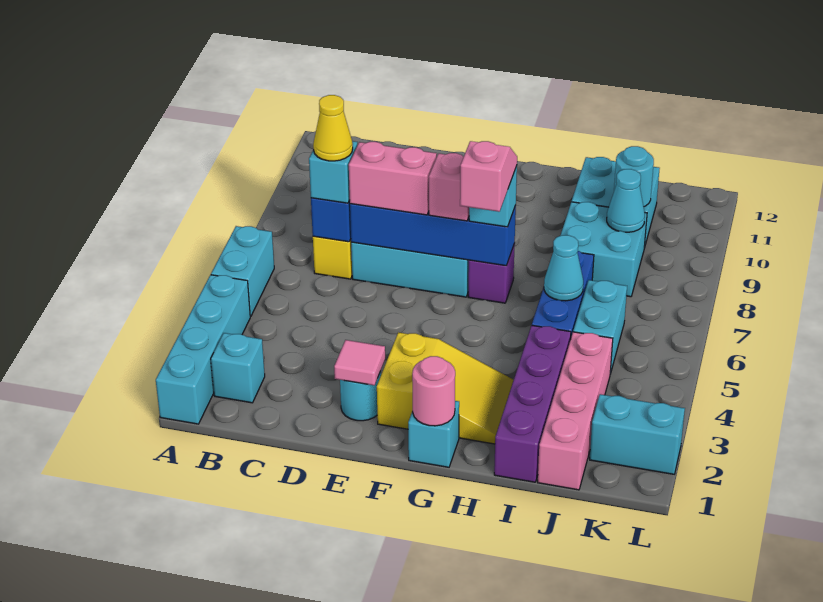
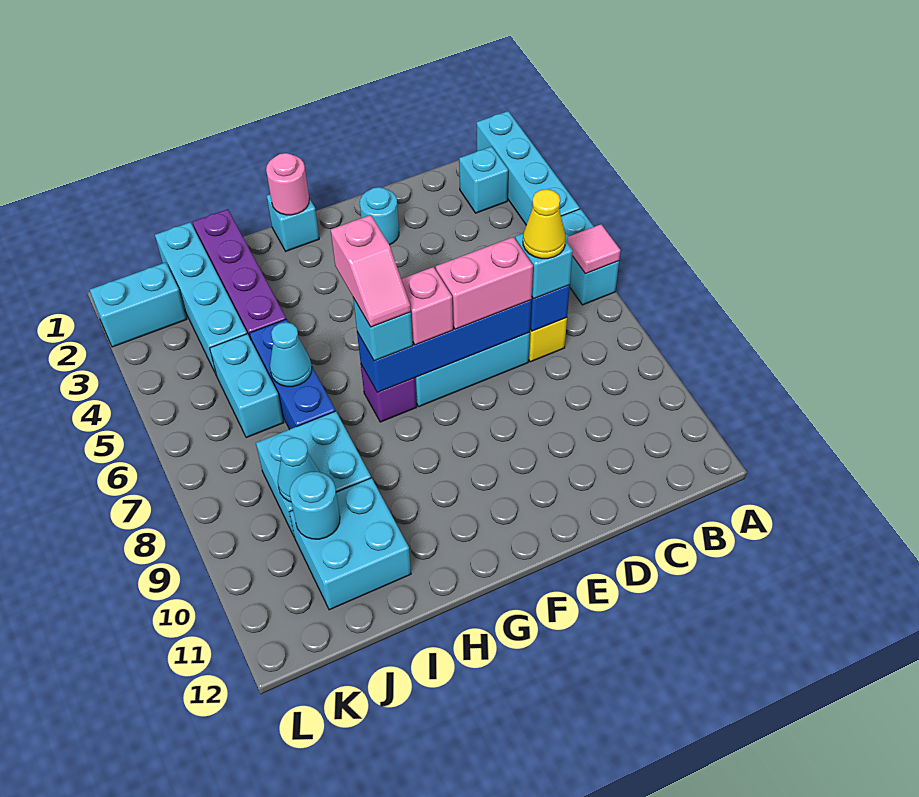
pink tile E2 level 2 -> pink tile A6 level 2
yellow slope F2:H3 level 1 top F -> none
pink brick J1:J4 level 1 -> cyan brick J1:J4 level 1

